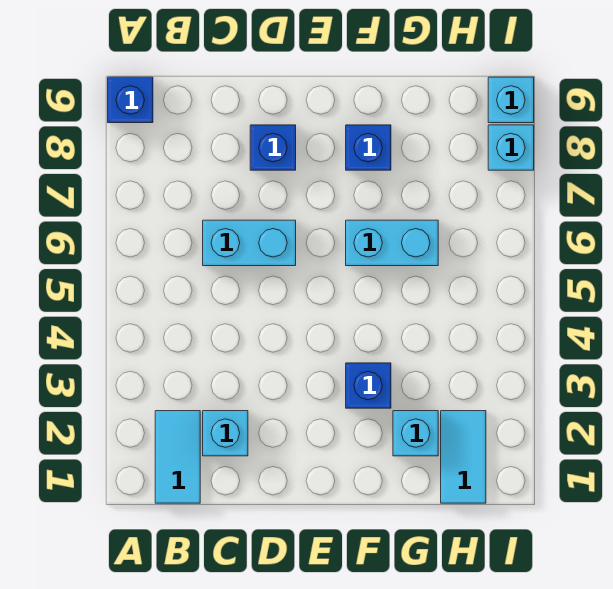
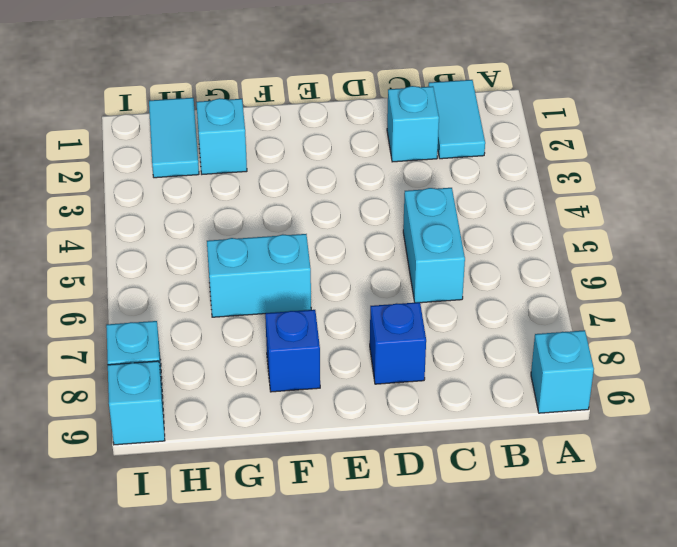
blue brick A9 level 1 -> cyan brick A9 level 1
cyan brick C6:D6 level 1 -> cyan brick C5:C6 level 1
blue brick F3 level 1 -> none

